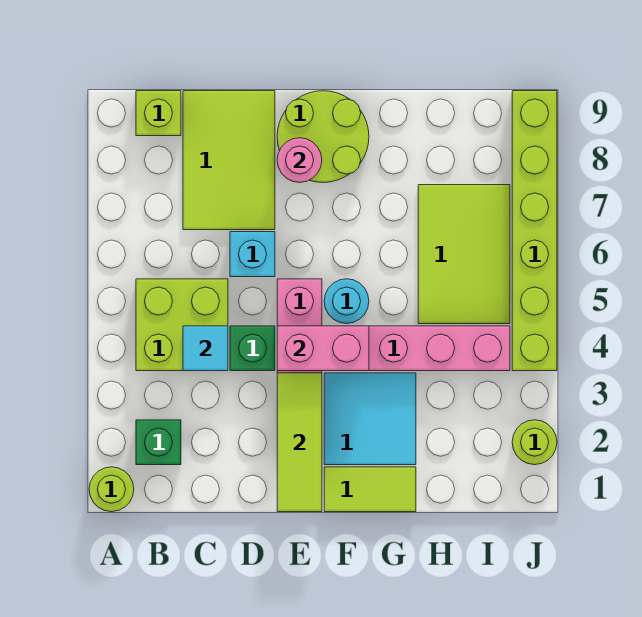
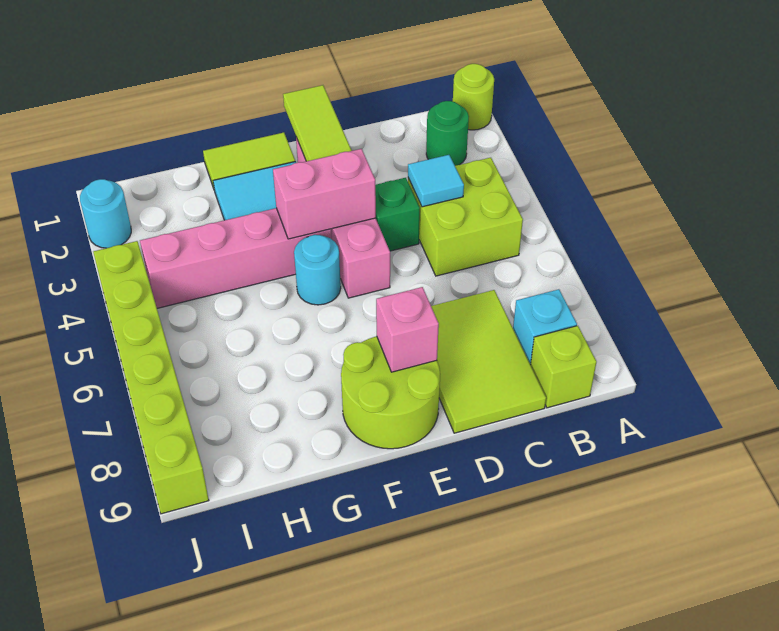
green brick B2 level 1 -> green round brick B2 level 1
cyan brick D6 level 1 -> cyan brick B8 level 1
pink round brick E8 level 2 -> pink brick E8 level 2
lime tile H5:I7 level 1 -> none
lime round brick J2 level 1 -> cyan round brick J2 level 1

